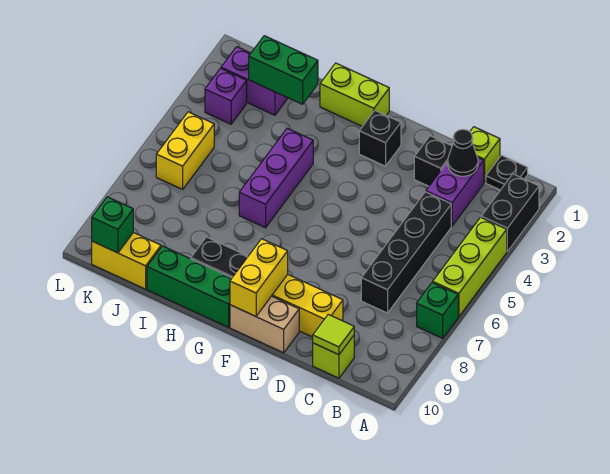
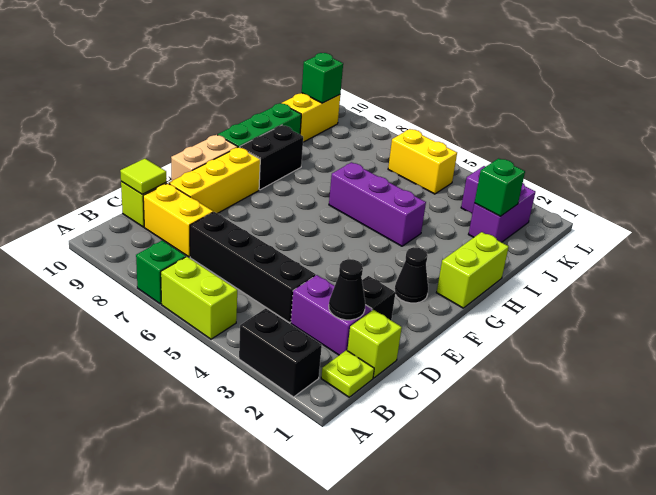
lime brick A4:A6 level 1 -> lime brick A5:A6 level 1
black plate B1 level 1 -> lime plate B1 level 1
black brick F2 level 1 -> black cone F2 level 1
yellow brick F9:F10 level 2 -> yellow brick C8:C9 level 1
green brick I2:J2 level 2 -> green brick J2 level 2

